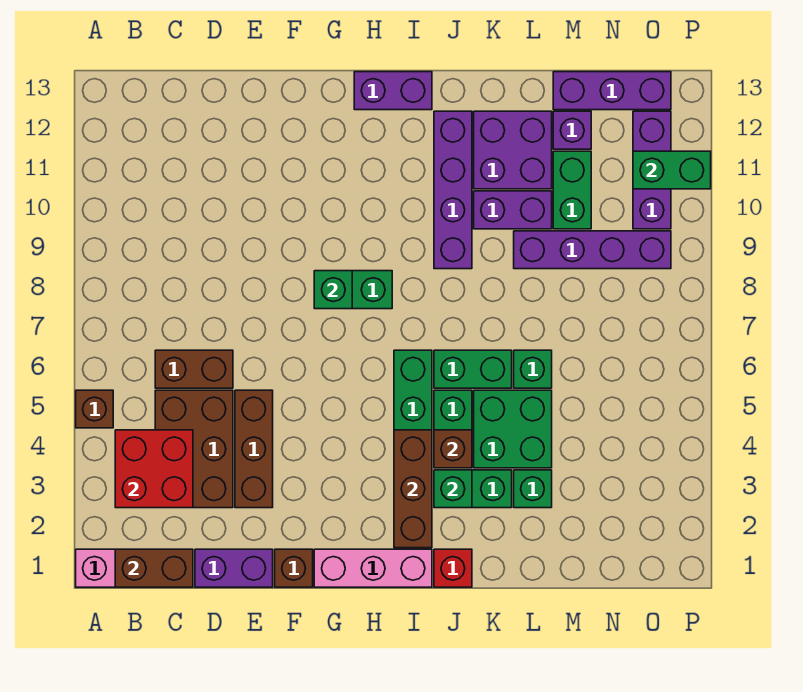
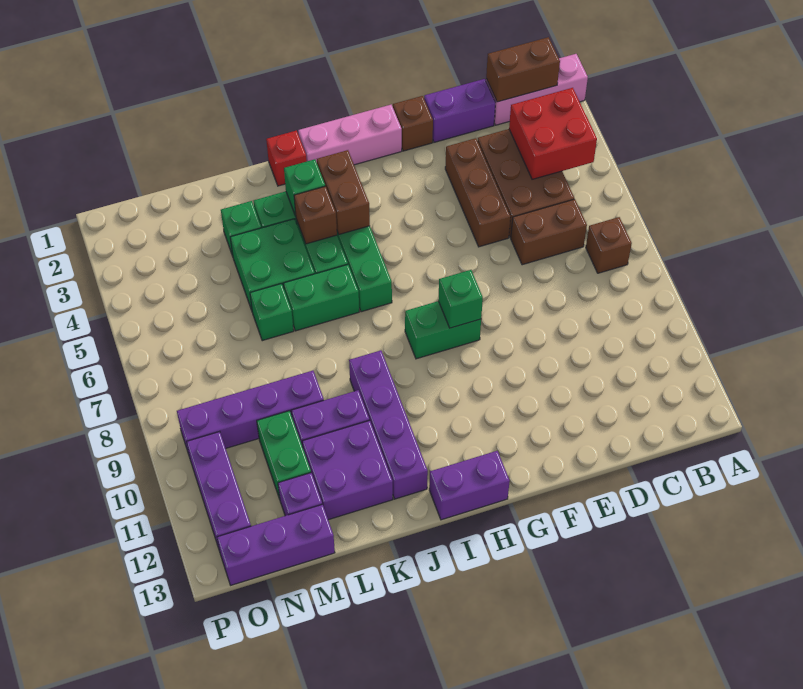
brown brick A5 level 1 -> brown brick B7 level 1
brown brick I2:I4 level 2 -> brown brick I3:I4 level 2
green brick O11:P11 level 2 -> none

